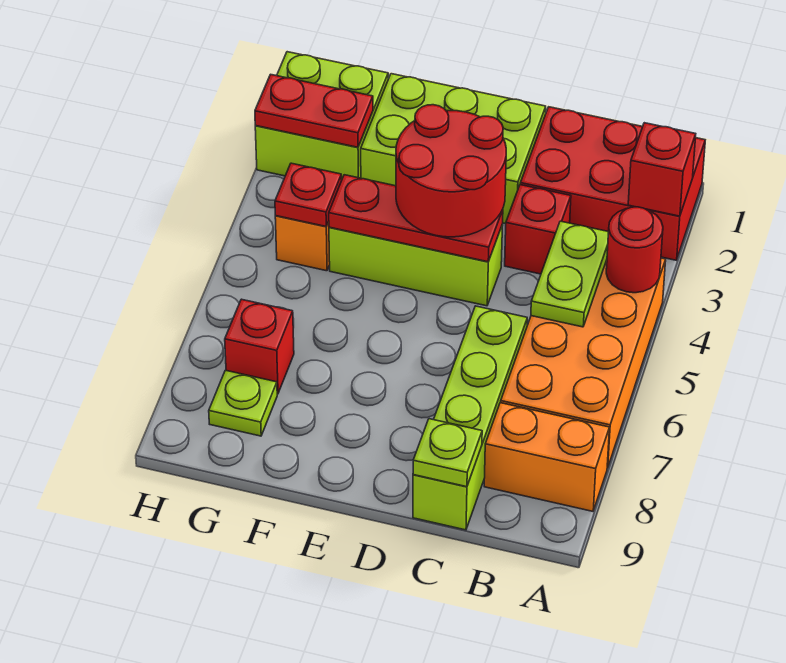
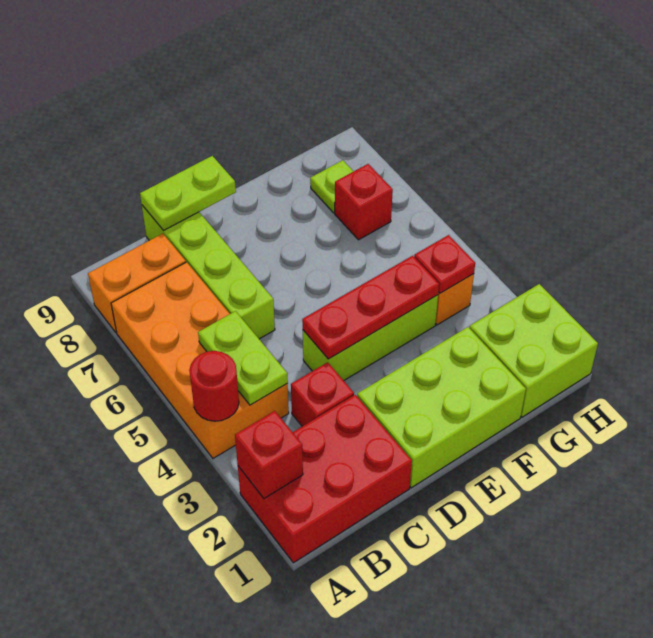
lime plate C9 level 2 -> lime plate C9:D9 level 2
red round brick D3:E4 level 3 -> none
red plate G2:H2 level 2 -> none

